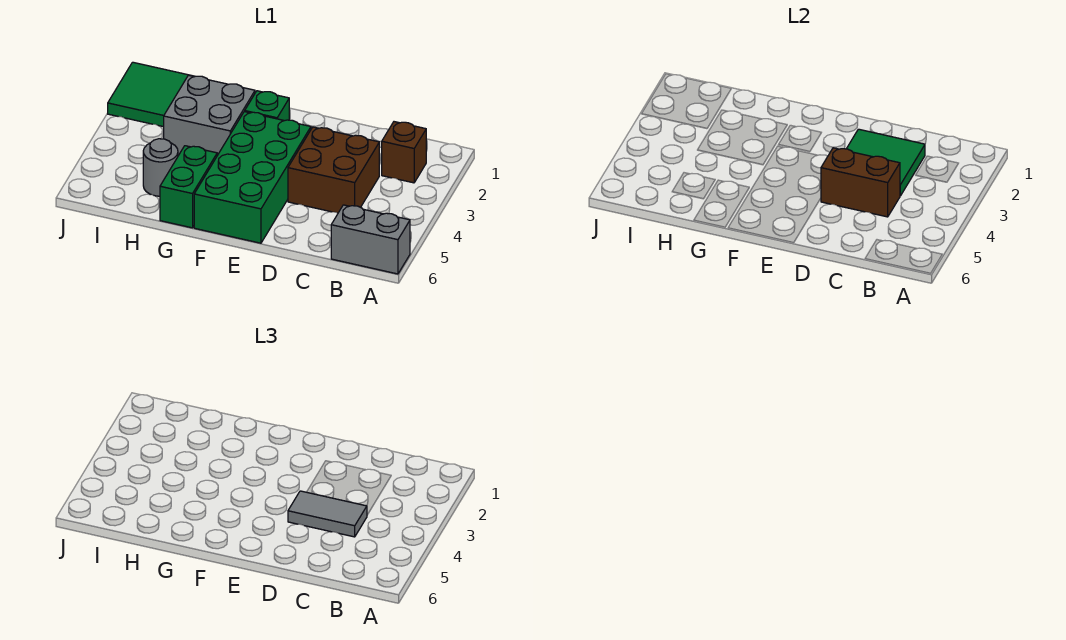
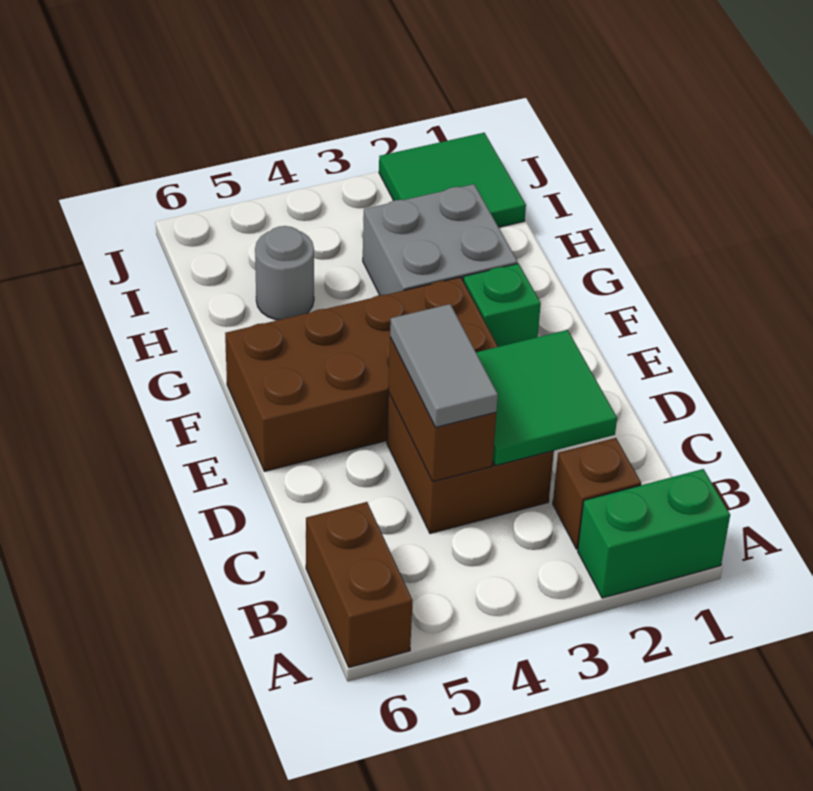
grey brick A6:B6 level 1 -> brown brick A6:B6 level 1
green brick E3:F6 level 1 -> brown brick E3:F6 level 1
green brick G5:G6 level 1 -> green brick A1:A2 level 1

